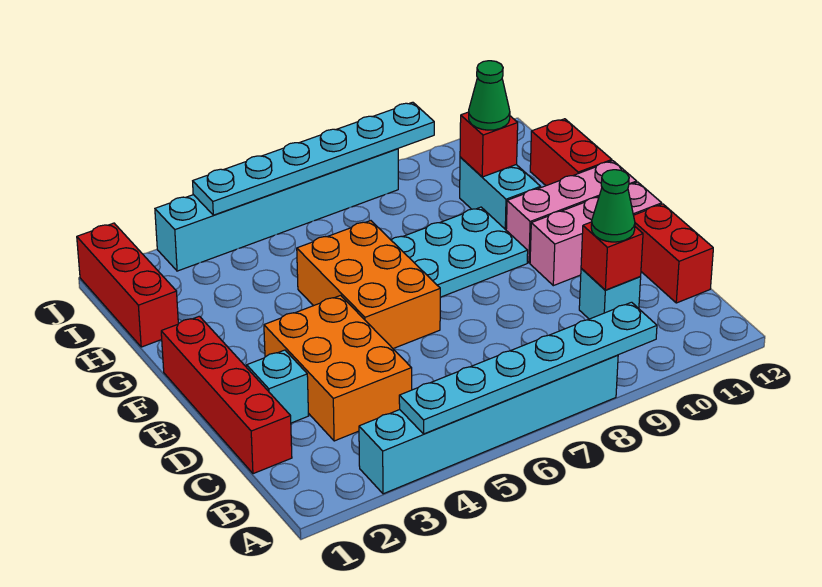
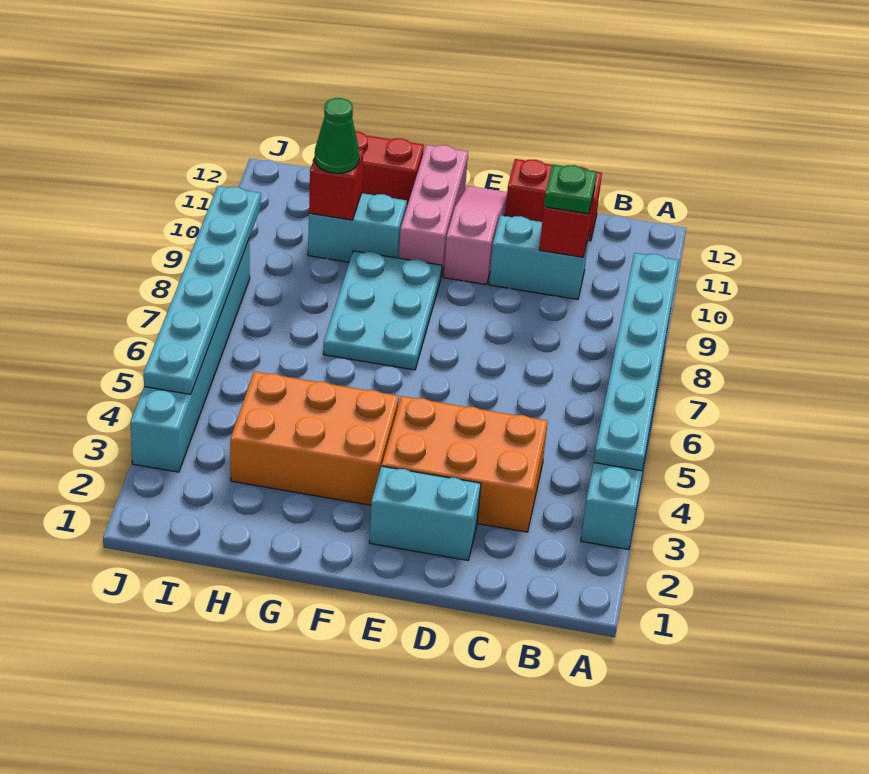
red brick C1:F1 level 1 -> none
cyan brick C10 level 1 -> cyan brick C10:D10 level 1
green cone C10 level 3 -> green plate C10 level 3
cyan brick D2 level 1 -> cyan brick D2:E2 level 1
orange brick E5:G6 level 1 -> orange brick F3:H4 level 1
pink brick E10:E12 level 1 -> pink slope E10:E12 level 1 top 10
red brick H1:J1 level 1 -> none

